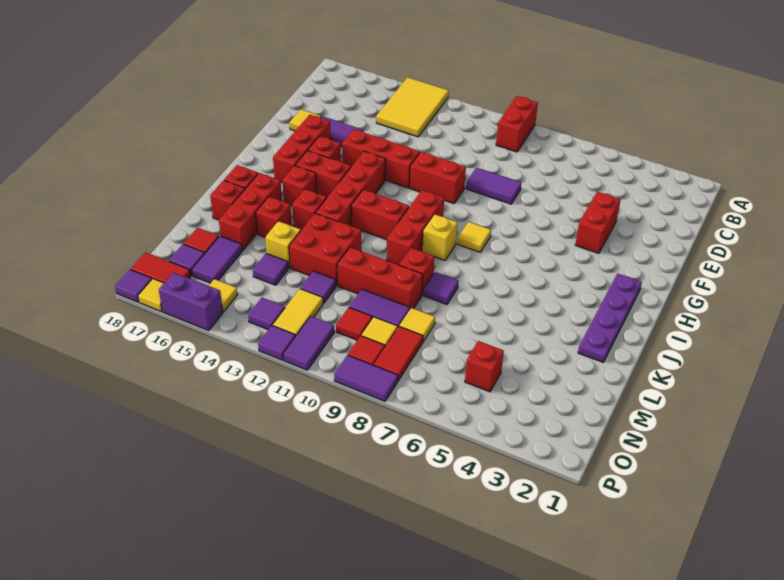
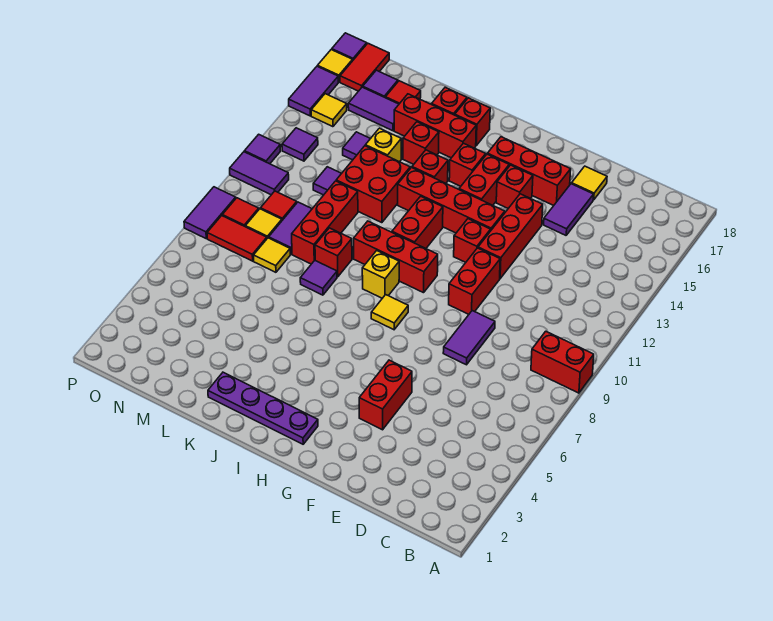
yellow tile A13:C14 level 1 -> none
red brick E4:F4 level 1 -> red brick F4:F5 level 1
red brick N5 level 1 -> red brick G12 level 1
yellow tile N12:O12 level 1 -> none
purple brick P15:P16 level 1 -> purple tile P15:P16 level 1

